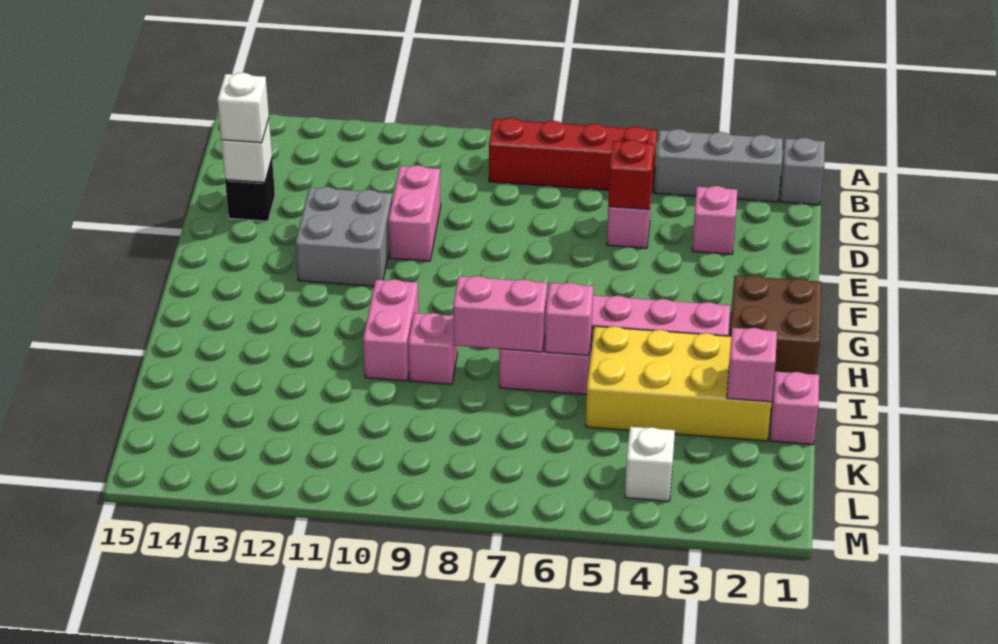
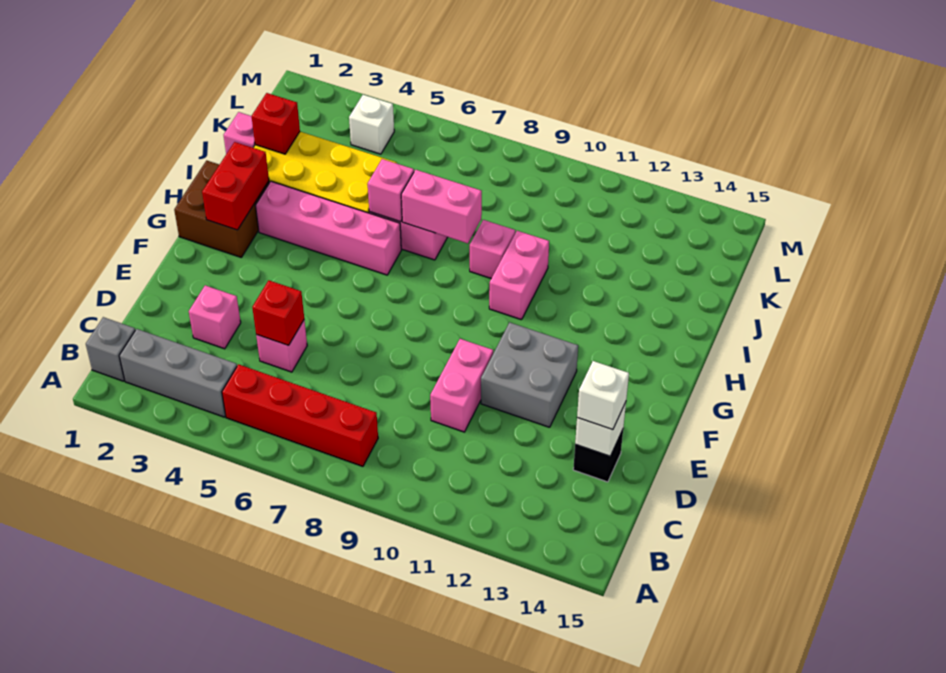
none -> red brick G2:H2 level 2
pink brick J2 level 2 -> red brick J2 level 2

